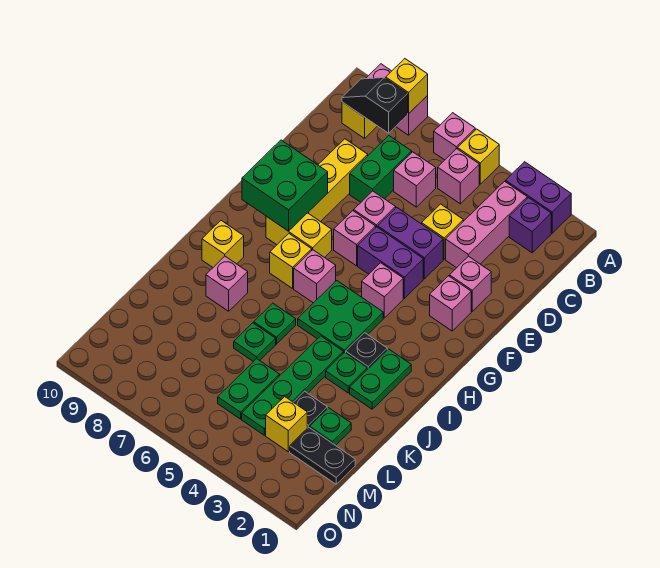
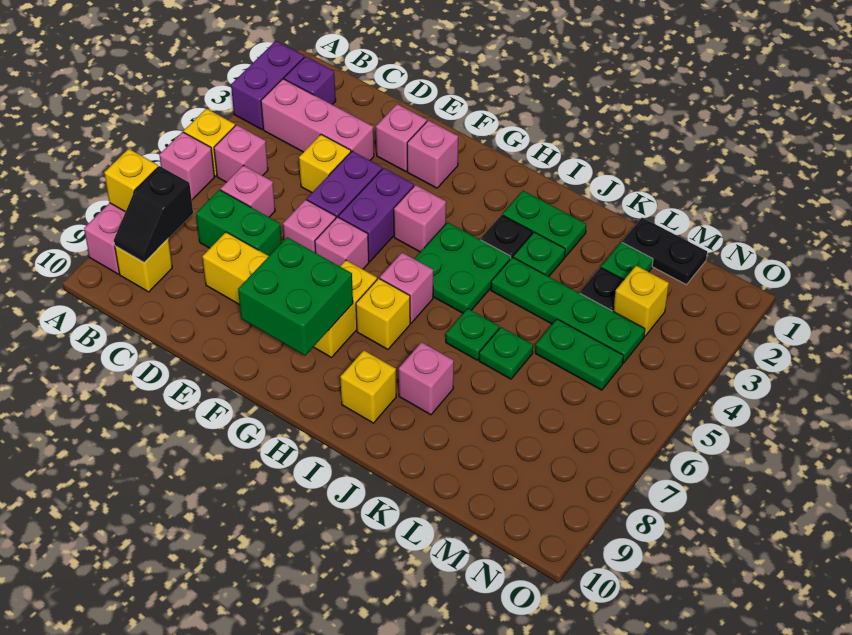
black plate M1:M2 level 1 -> black plate L1:M1 level 1

